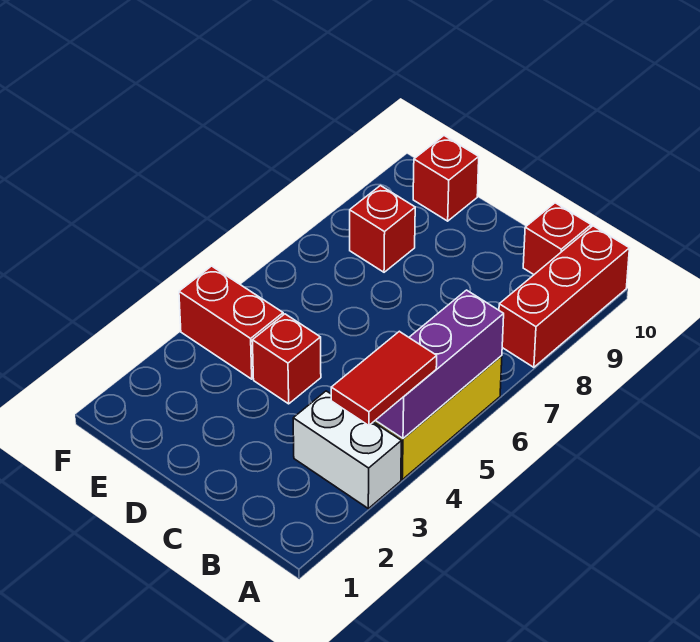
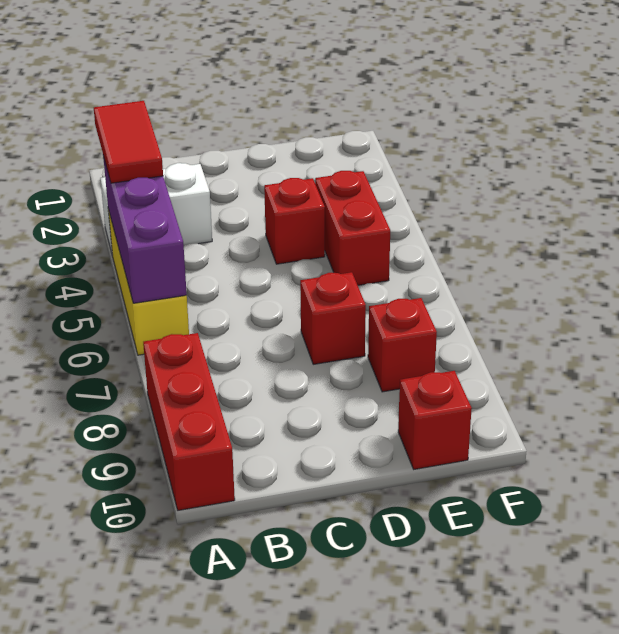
red brick B10 level 1 -> red brick D7 level 1
red brick E4:F4 level 1 -> red brick E4:E5 level 1

